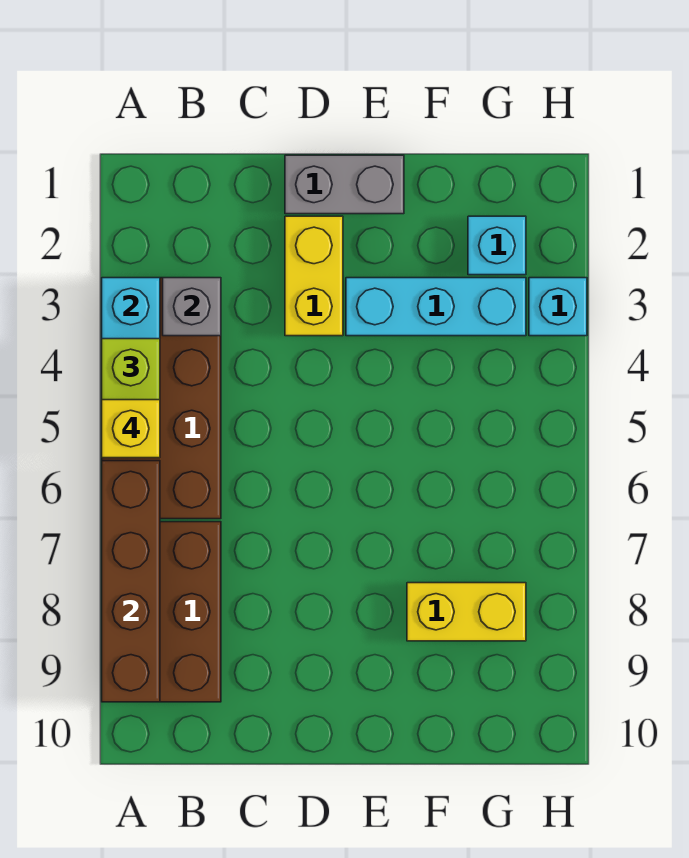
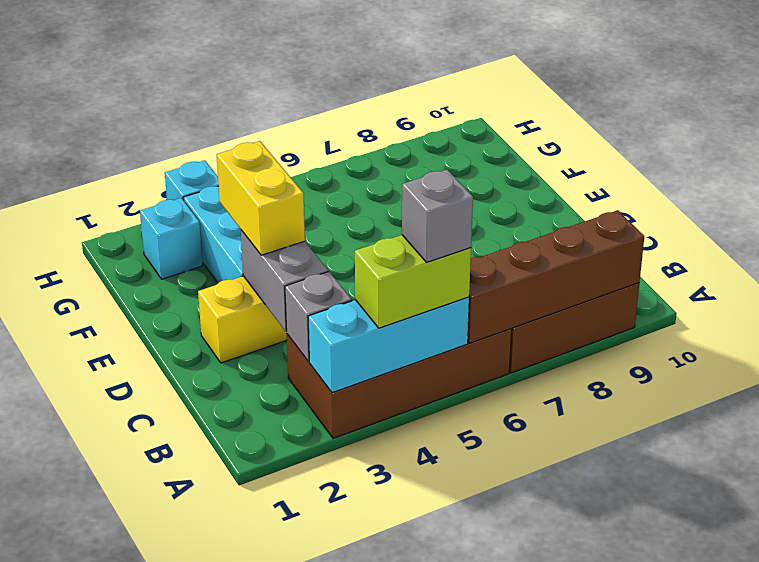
yellow brick A5 level 4 -> grey brick A5 level 4
grey brick D1:E1 level 1 -> grey brick C3:D3 level 2
yellow brick F8:G8 level 1 -> yellow brick D3:E3 level 3

